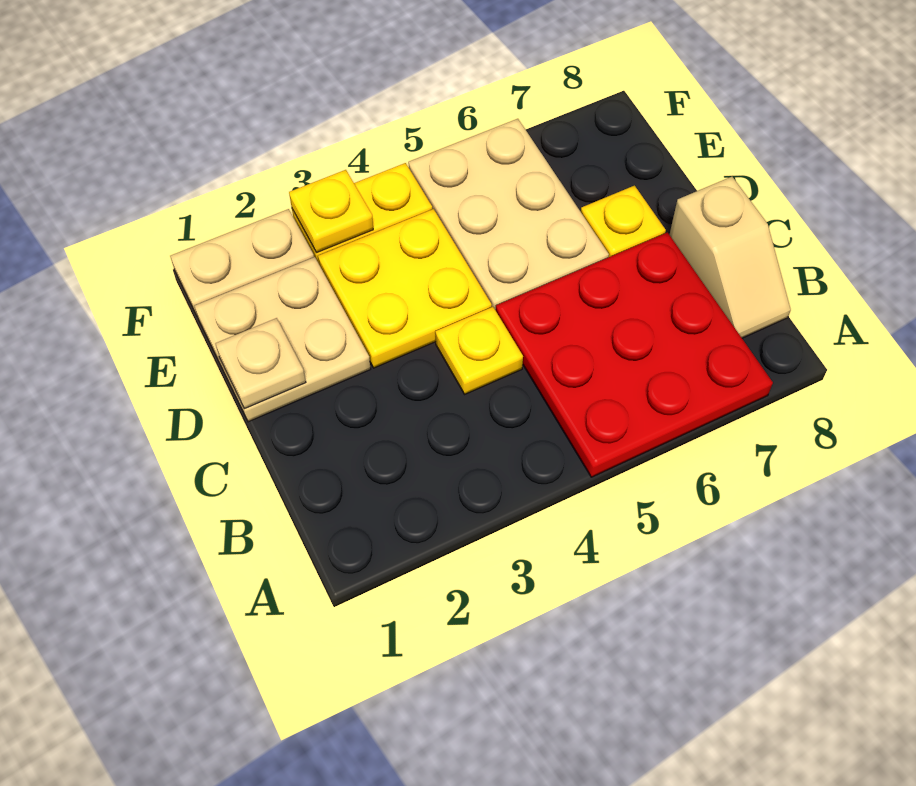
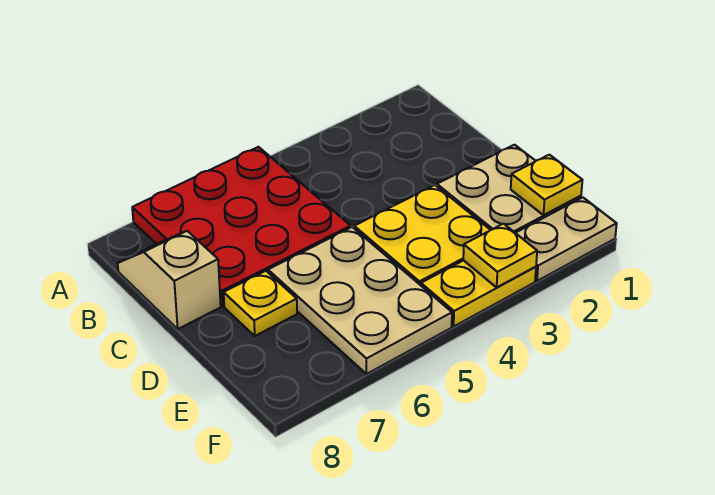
yellow plate C4 level 1 -> yellow plate E1 level 2
tan plate D1 level 2 -> none

